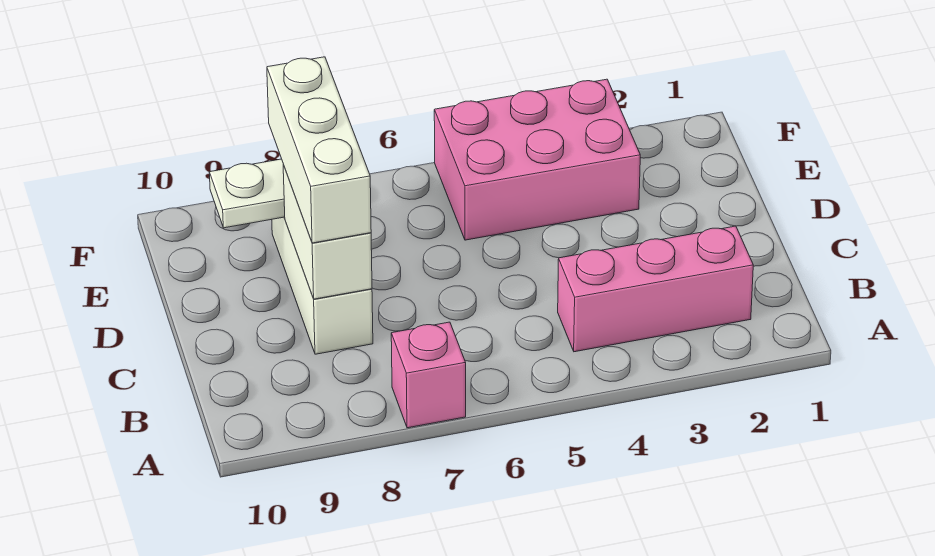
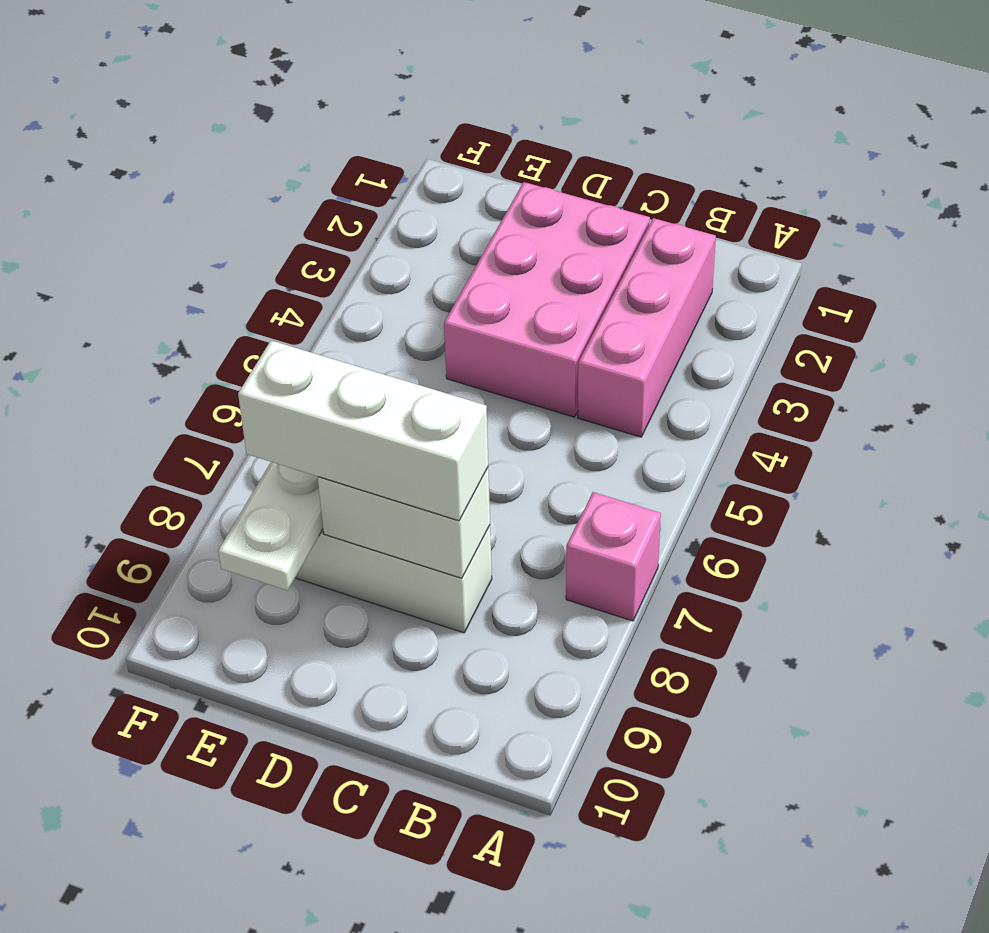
pink brick E3:F5 level 1 -> pink brick C2:D4 level 1

